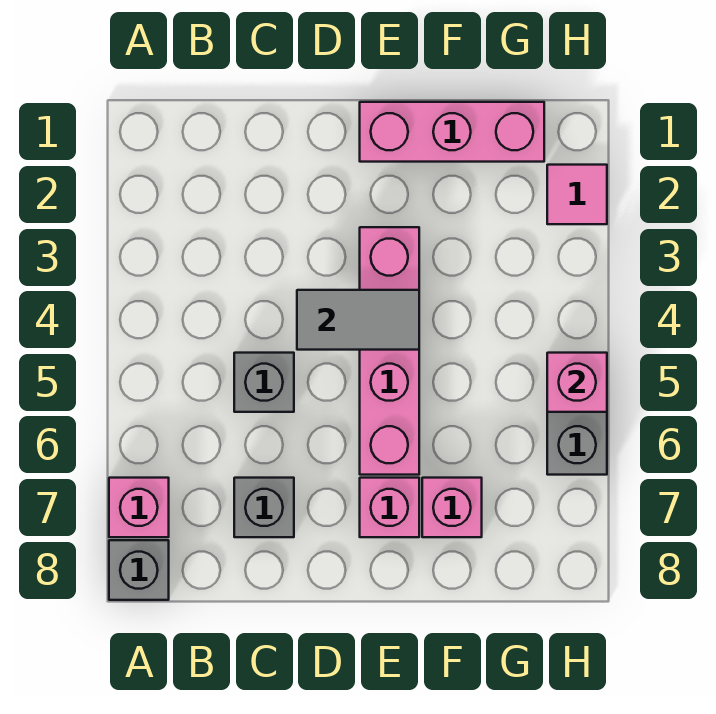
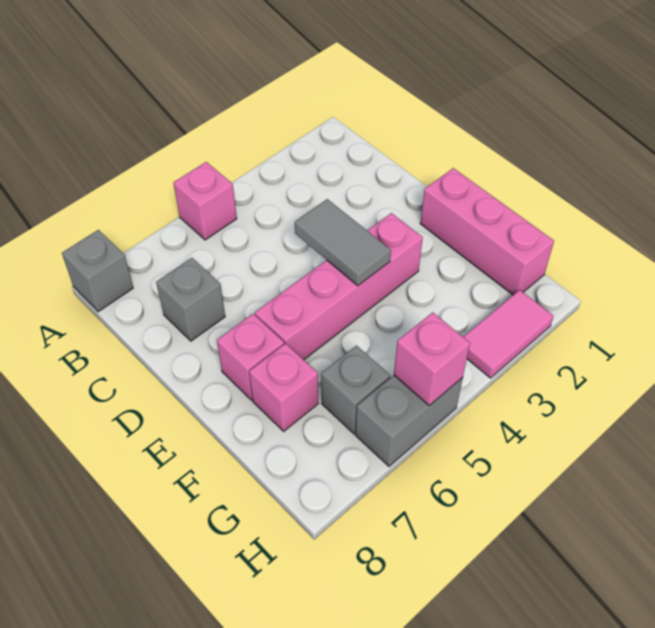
pink brick A7 level 1 -> pink brick A5 level 1
grey brick C5 level 1 -> grey brick G6 level 1
pink tile H2 level 1 -> pink tile H2:H3 level 1

